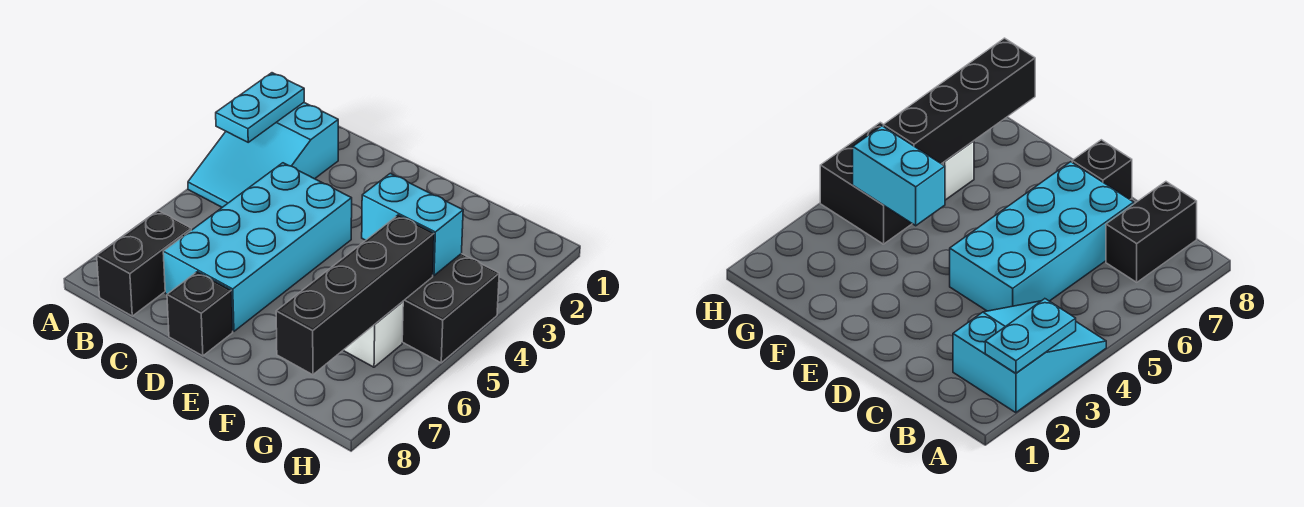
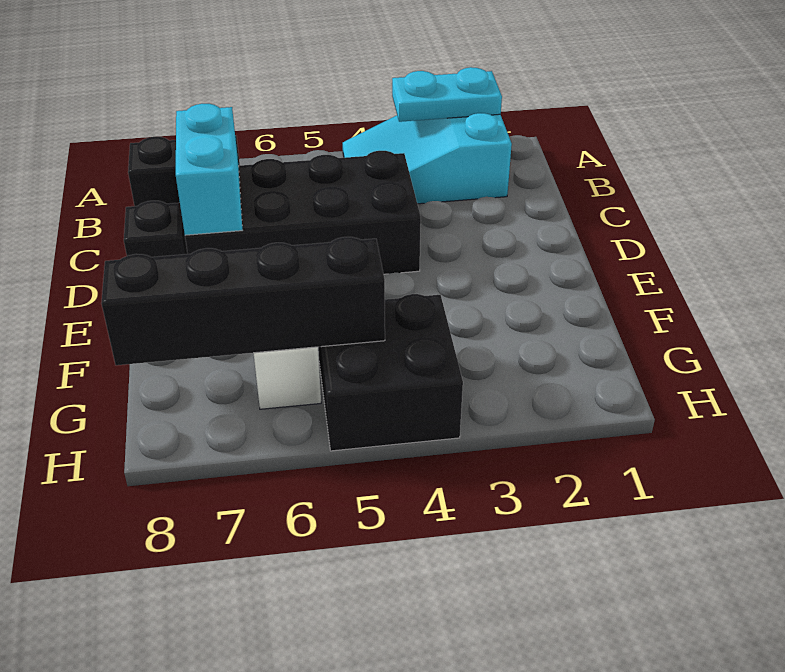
cyan brick C4:D7 level 1 -> black brick C4:D7 level 1
cyan brick F4:G4 level 2 -> cyan brick C7:D7 level 2

